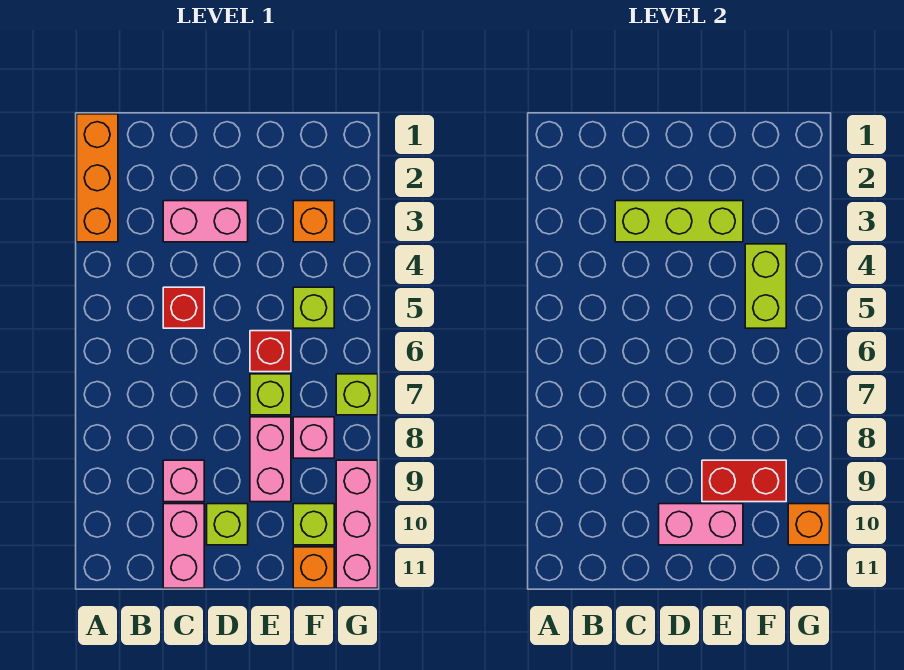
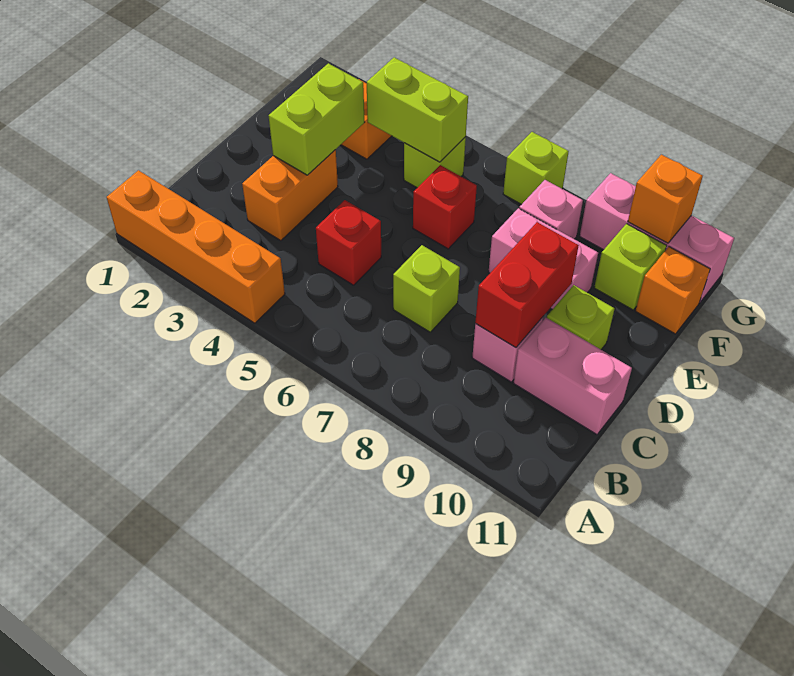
orange brick A1:A3 level 1 -> orange brick A1:A4 level 1
pink brick C3:D3 level 1 -> orange brick C3:D3 level 1
lime brick C3:E3 level 2 -> lime brick D3:E3 level 2
pink brick D10:E10 level 2 -> none
lime brick E7 level 1 -> lime brick C7 level 1
red brick E9:F9 level 2 -> red brick C9:D9 level 2

